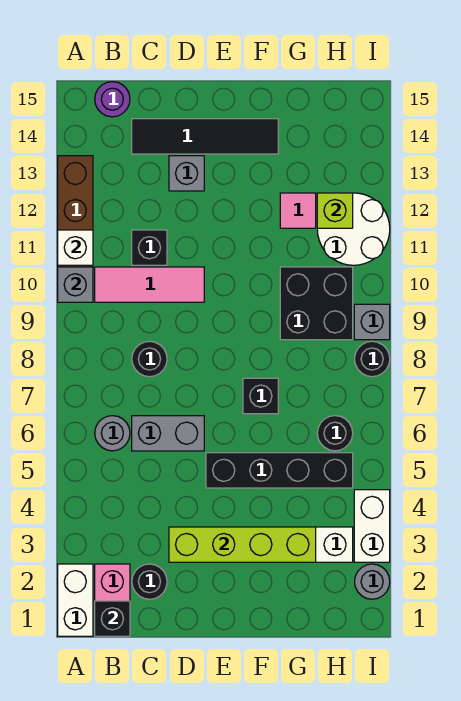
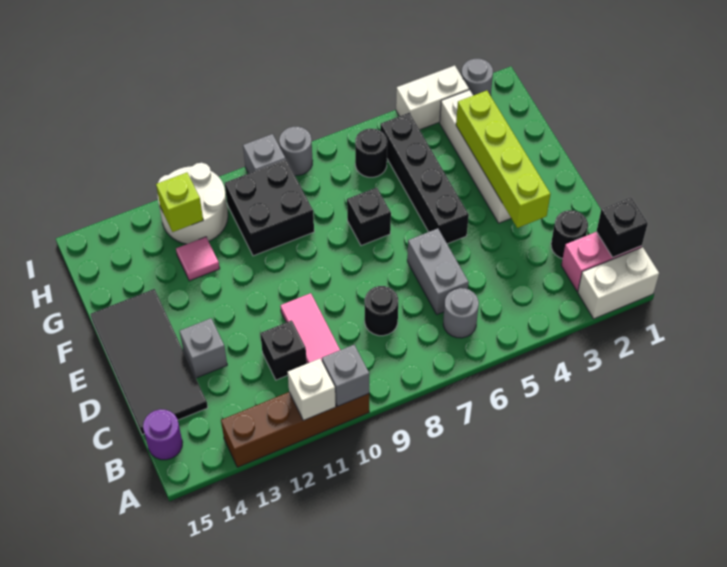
black tile C14:F14 level 1 -> black tile C14:F15 level 1
black round brick I8 level 1 -> grey round brick I8 level 1

